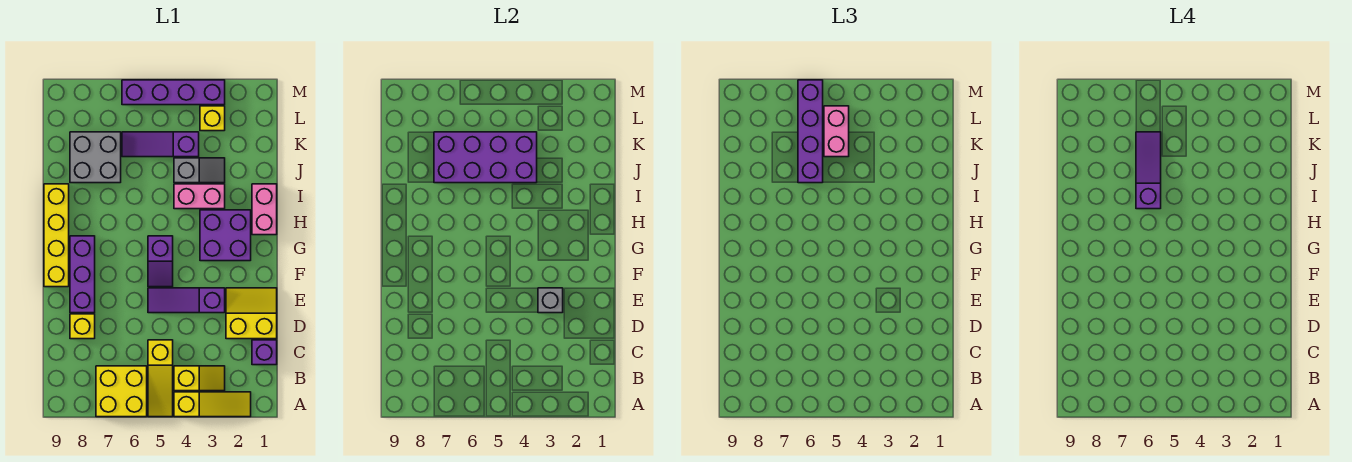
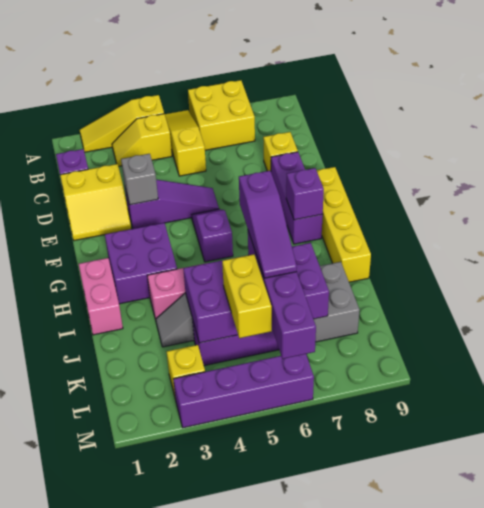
none -> purple brick G8 level 2
pink brick K5:L5 level 3 -> yellow brick K5:L5 level 3

